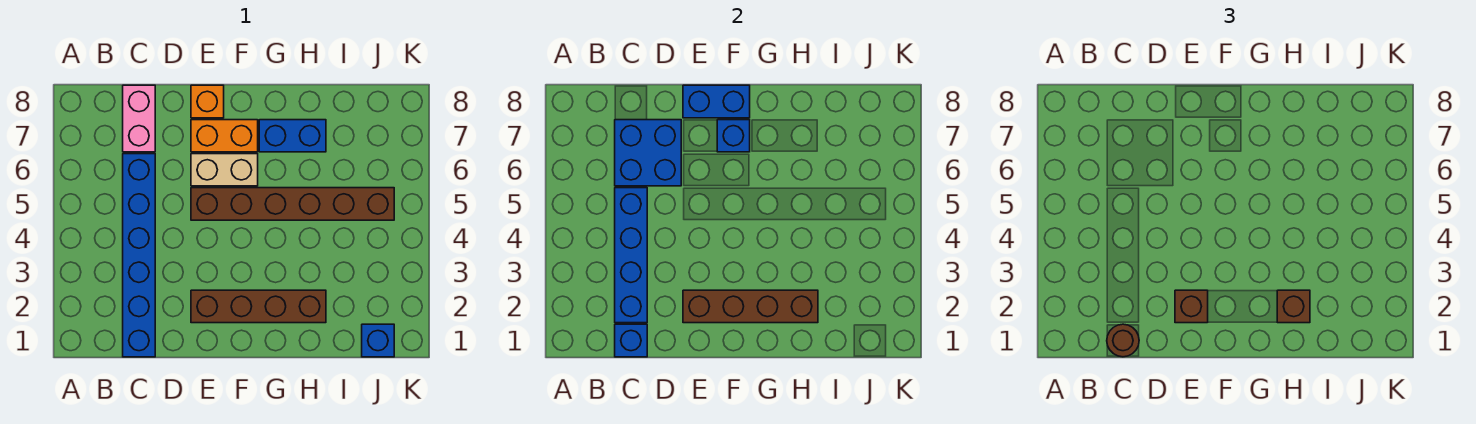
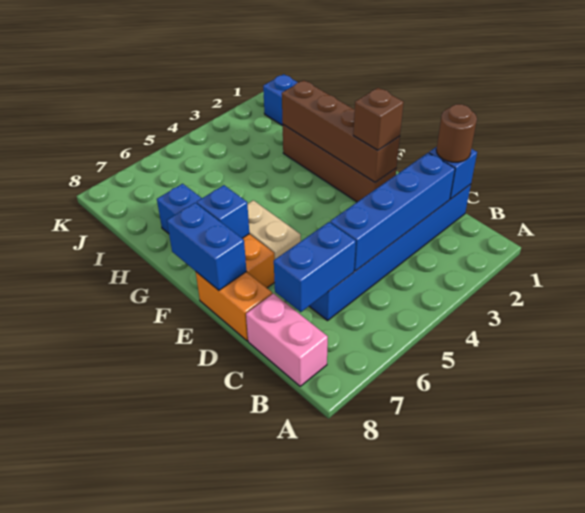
blue brick C6:D7 level 2 -> blue brick C6:C7 level 2
pink brick C7:C8 level 1 -> pink brick B8:C8 level 1
brown brick E5:J5 level 1 -> none
orange brick E8 level 1 -> orange brick D8:E8 level 1
brown brick H2 level 3 -> none

